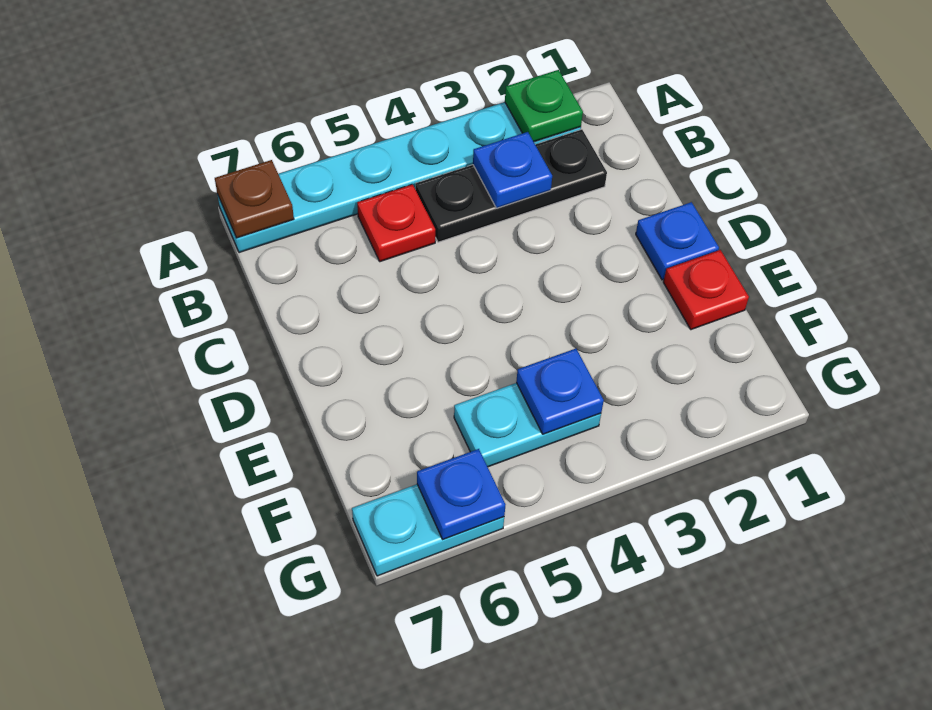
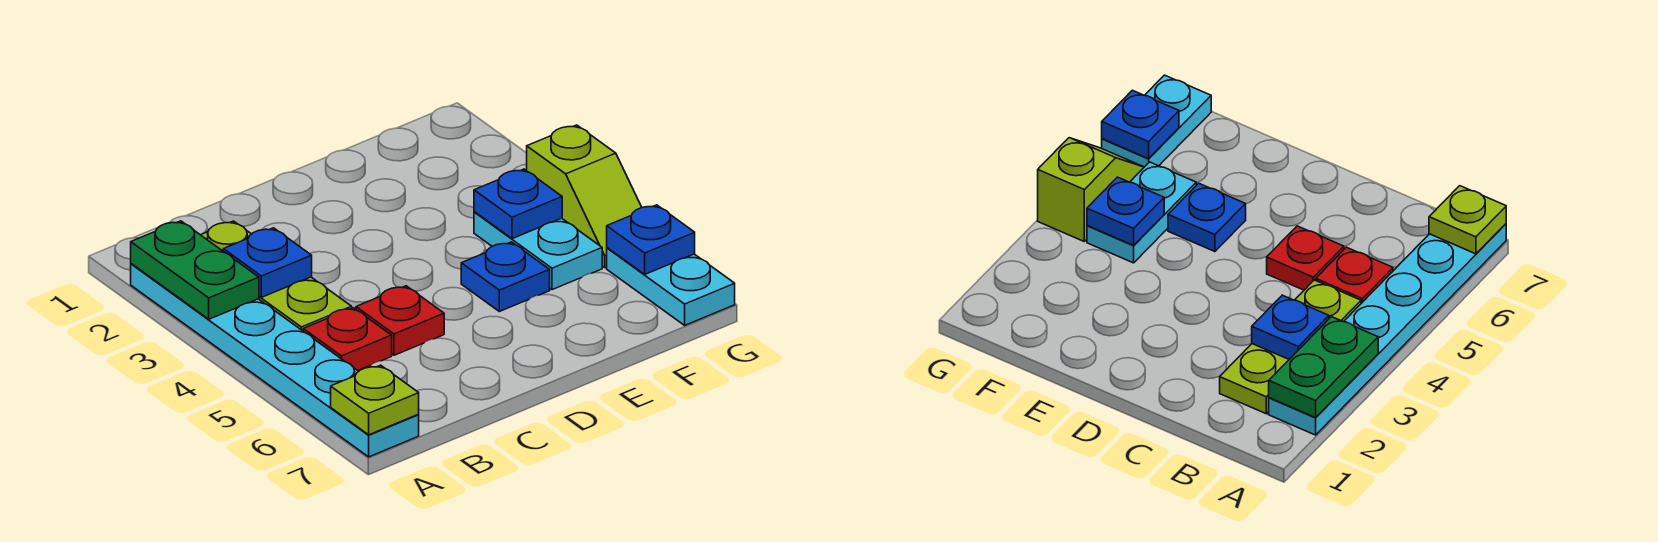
green plate A2 level 2 -> green plate A2:A3 level 2
brown plate A7 level 2 -> lime plate A7 level 2
black plate B2:B4 level 1 -> lime plate B2:B4 level 1
blue plate D1 level 1 -> blue plate E5 level 1
red plate E1 level 1 -> red plate C5 level 1
none -> lime slope G4:G5 level 1 top 4

